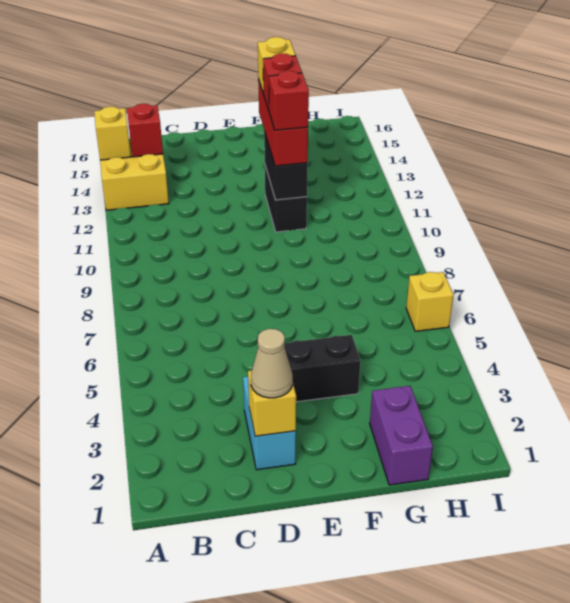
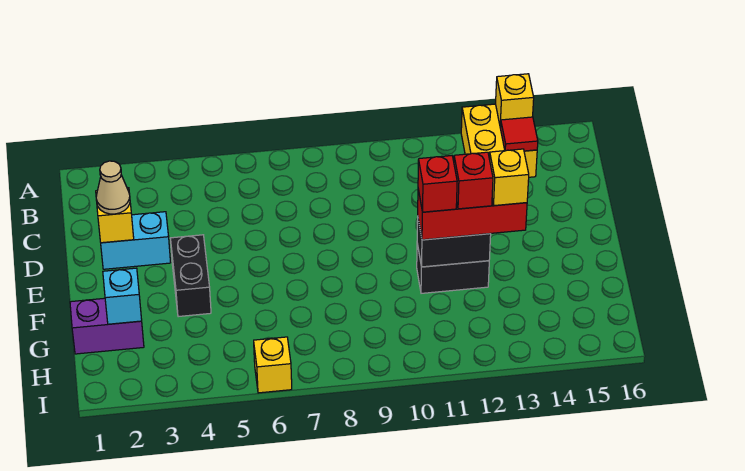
red brick B14 level 2 -> red tile B14 level 2
none -> cyan brick G2 level 2

